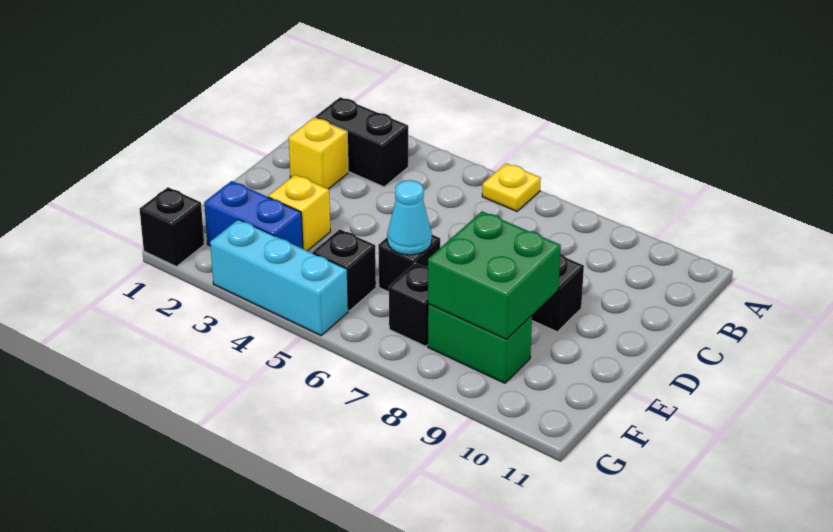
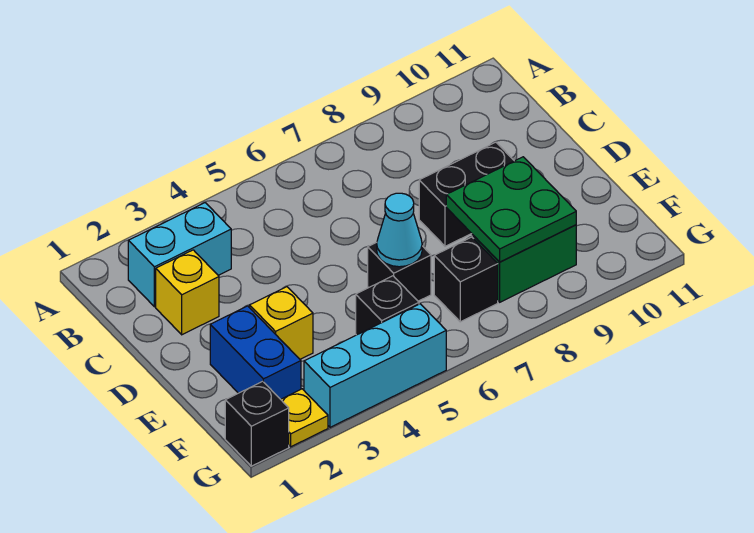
yellow plate A6 level 1 -> yellow plate G2 level 1
black brick B2:B3 level 1 -> cyan brick B2:B3 level 1
green brick E8:F9 level 2 -> green plate E8:F9 level 2
blue brick F2:F3 level 1 -> blue brick E2:F2 level 1

